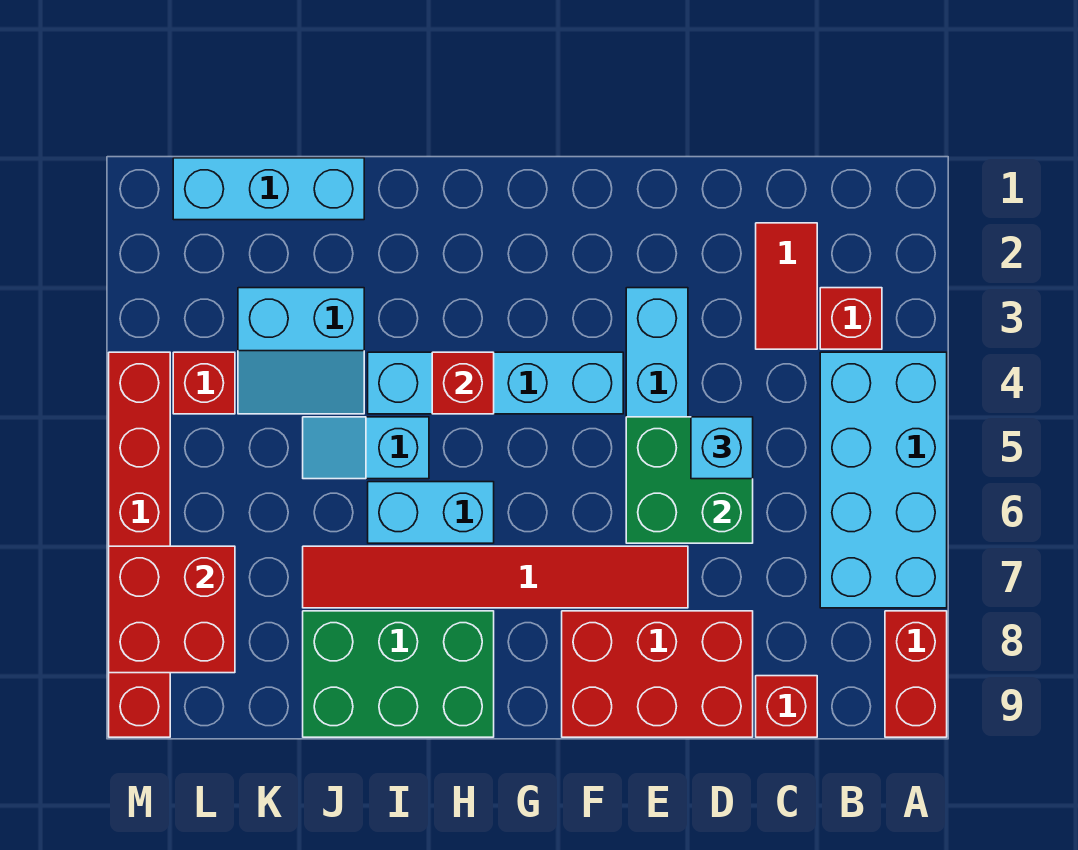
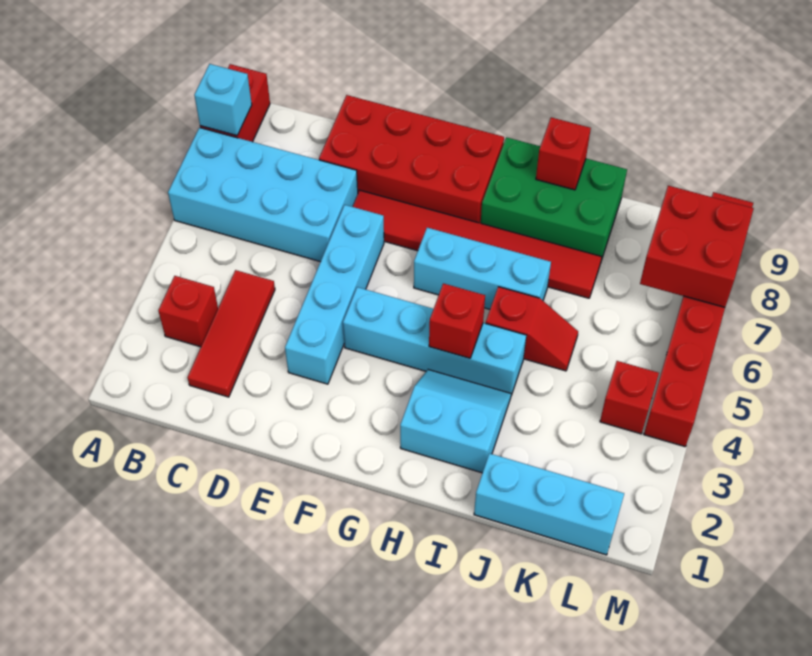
cyan brick A4:B7 level 1 -> cyan brick A6:D7 level 1
red tile C2:C3 level 1 -> red tile C2:C4 level 1
red brick C9 level 1 -> red brick I9 level 2
green brick D5:E6 level 2 -> none
cyan brick D5 level 3 -> cyan brick A8 level 2
red brick D8:F9 level 1 -> red brick D8:G9 level 1
cyan brick H6:I6 level 1 -> cyan brick G6:I6 level 1
cyan slope I5:J5 level 1 top I -> red slope I5:J5 level 1 top I
cyan slope J3:K4 level 1 top 3 -> cyan slope H2:I3 level 1 top 2

